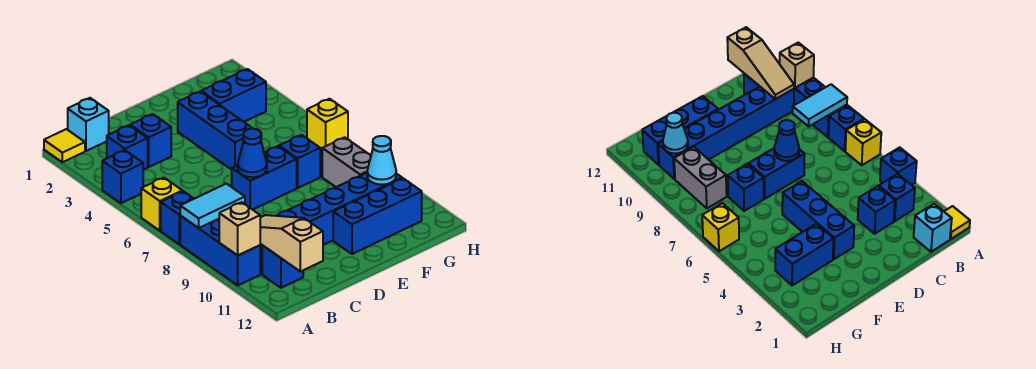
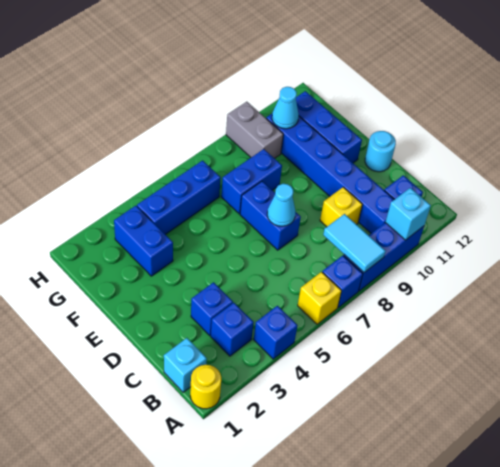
yellow tile A1 level 1 -> yellow round brick A1 level 1
tan brick A10 level 2 -> cyan brick A10 level 2
tan slope B10:B12 level 2 top 12 -> none
blue cone D7 level 2 -> cyan cone D7 level 2
none -> cyan round brick D12 level 1
blue brick E3:E5 level 1 -> blue brick G4:G6 level 1
blue brick F7 level 1 -> blue brick F7:F8 level 1
grey brick G8:G9 level 1 -> grey brick G9:H9 level 1
yellow brick H6 level 1 -> yellow brick C9 level 1

